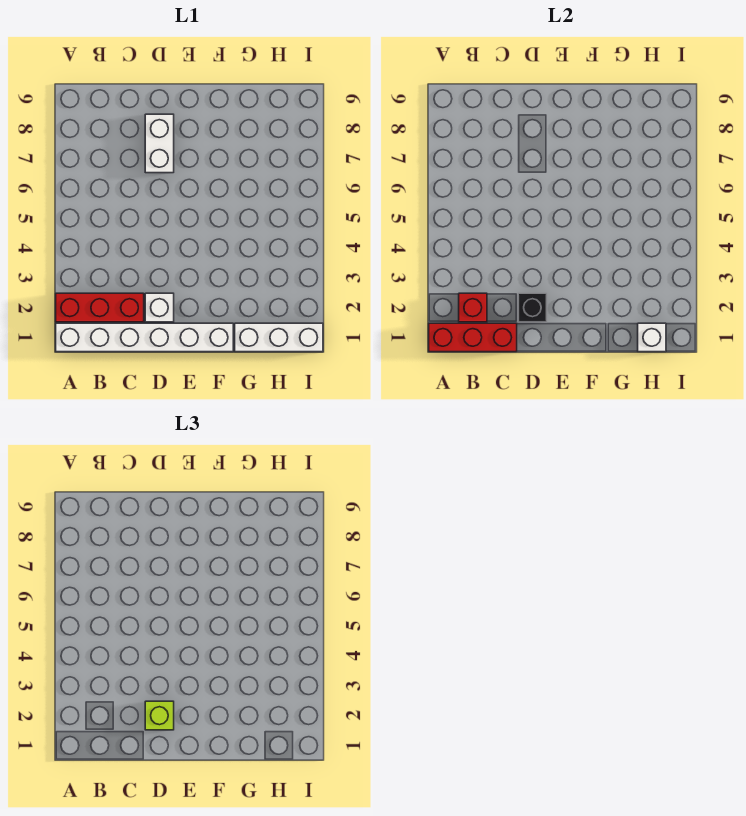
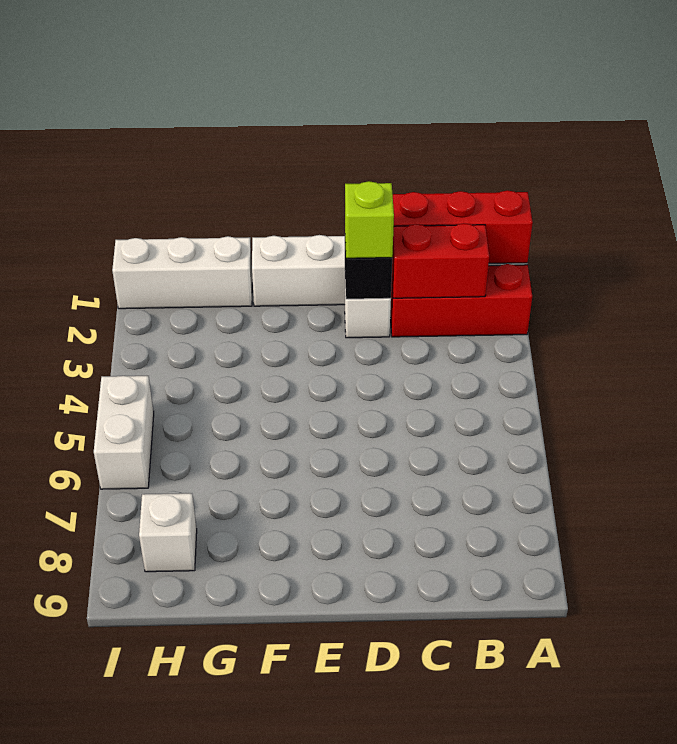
red brick B2 level 2 -> red brick B2:C2 level 2
white brick D7:D8 level 1 -> white brick I5:I6 level 1
white brick H1 level 2 -> white brick H8 level 1

